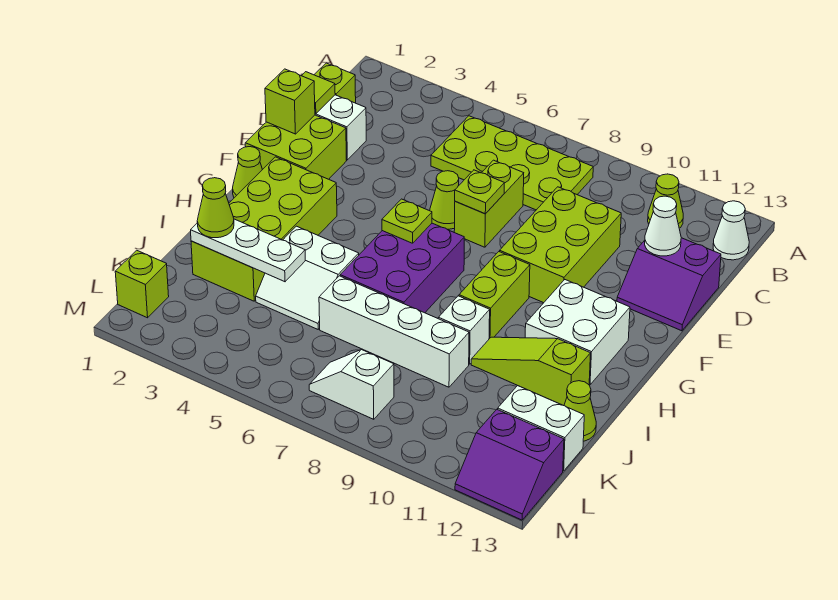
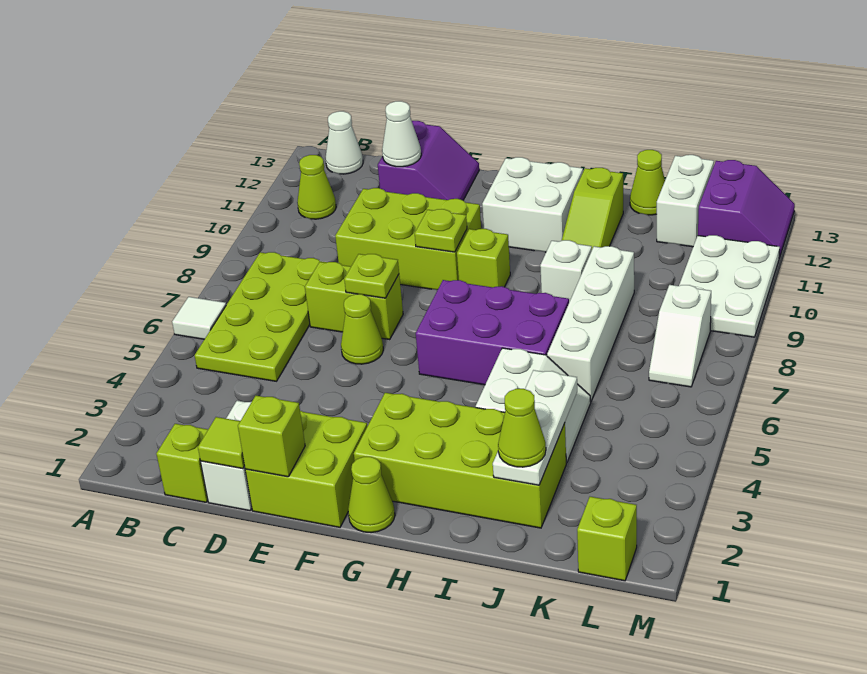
none -> white tile A6 level 1
lime plate G6 level 2 -> lime plate F9 level 2
lime brick G9:H9 level 1 -> lime brick G9 level 1
none -> white plate L9:M11 level 1

